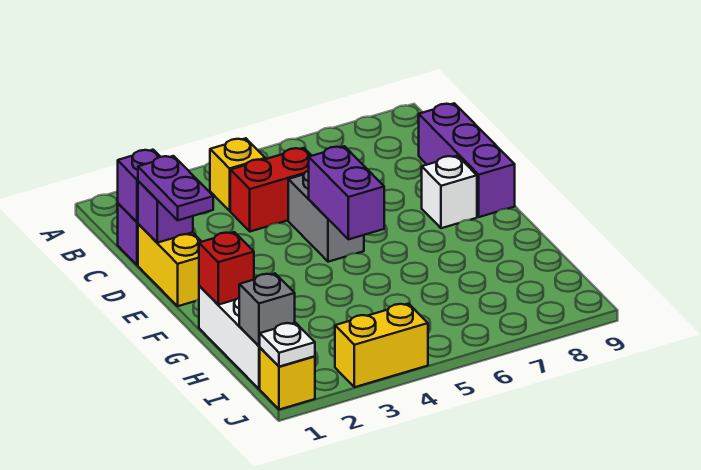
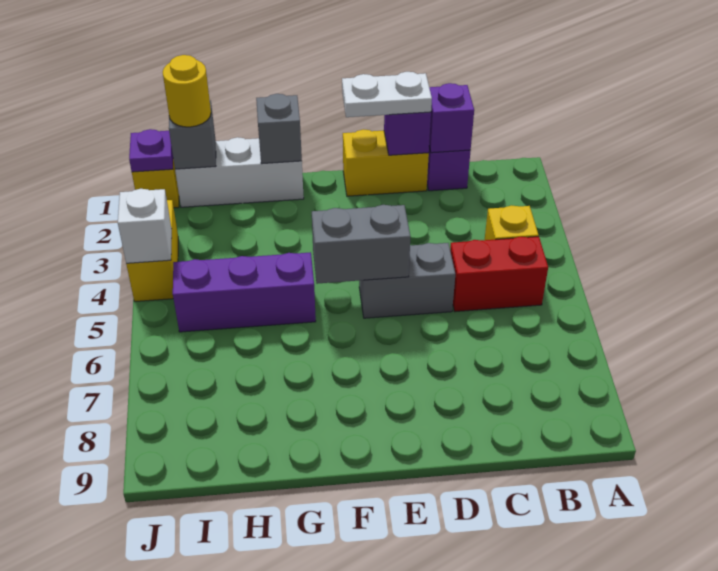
red brick C4:C5 level 1 -> red brick B5:C5 level 1
purple brick C9:E9 level 1 -> purple brick G5:I5 level 1
purple plate D1:E1 level 3 -> white plate D1:E1 level 3
purple brick E5:F5 level 2 -> grey brick E5:F5 level 2
white brick E8 level 1 -> white brick J4 level 2
red brick G1 level 2 -> grey brick G1 level 2
none -> yellow round brick I1 level 3
white plate J1 level 2 -> purple plate J1 level 2

